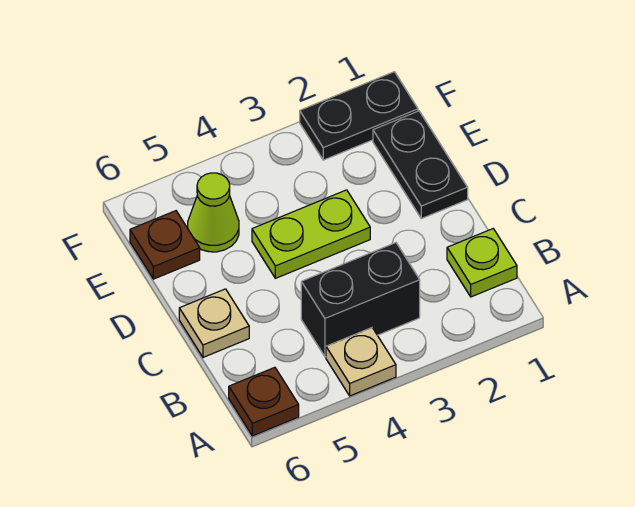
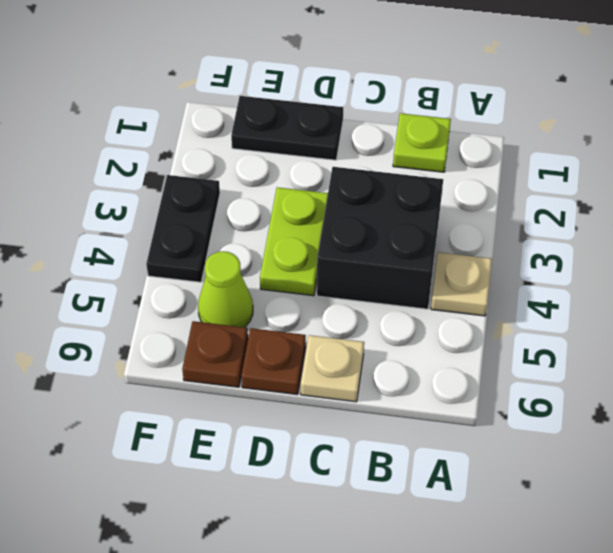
brown plate A6 level 1 -> brown plate D6 level 1
black brick B3:B4 level 1 -> black brick B3:C4 level 1
black plate F1:F2 level 1 -> black plate F3:F4 level 1

